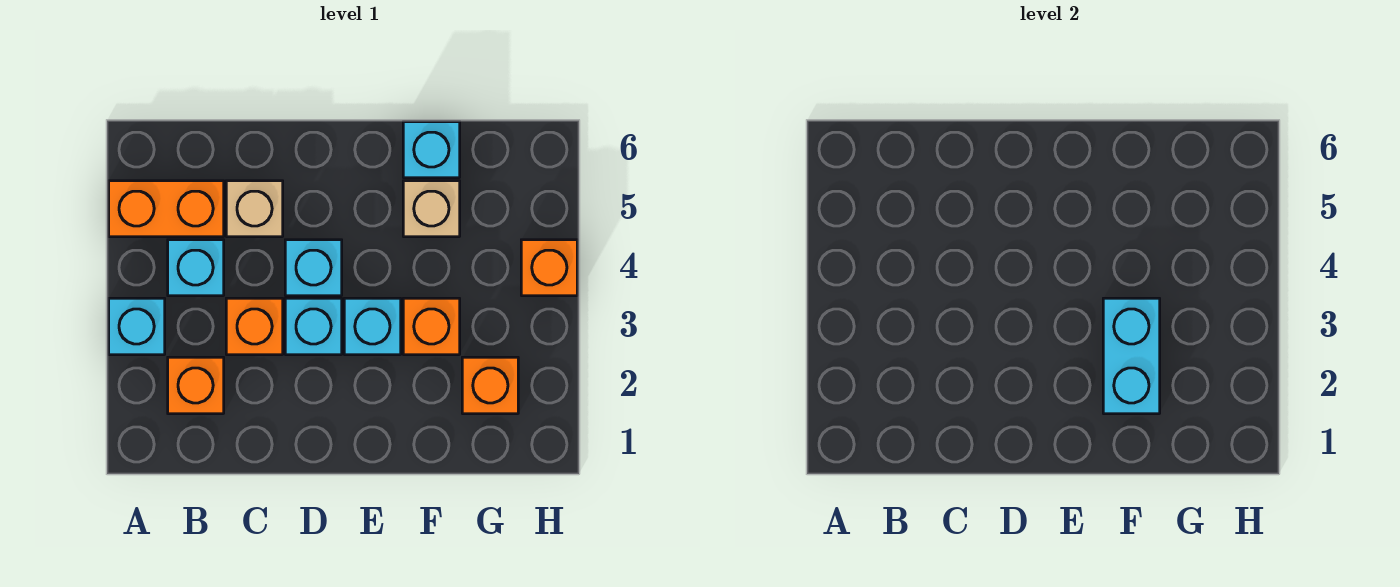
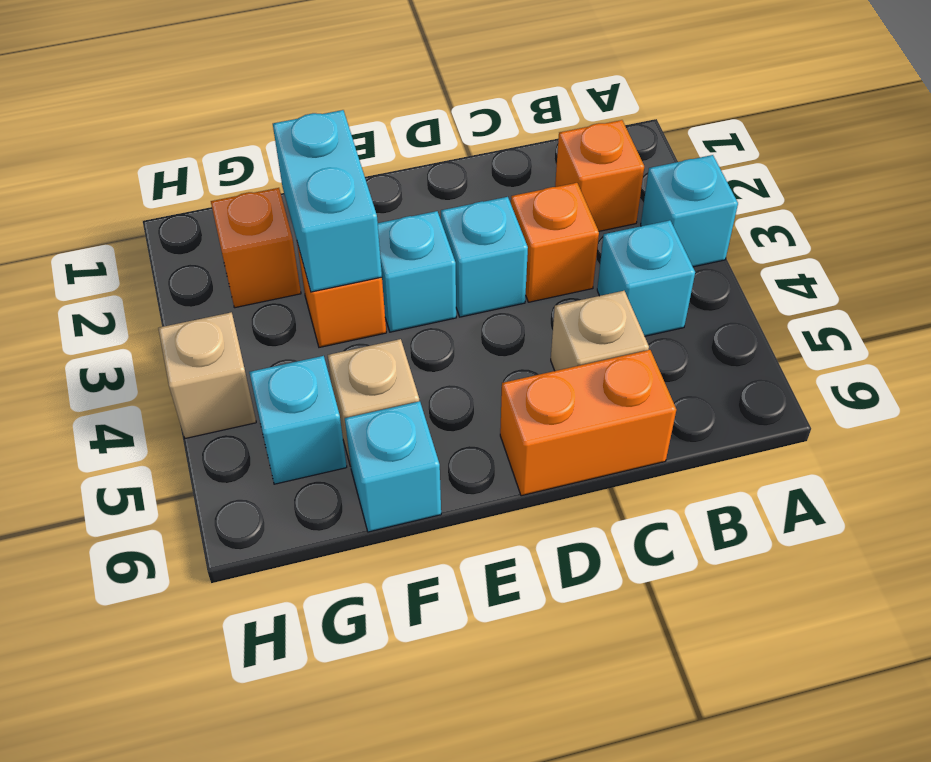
orange brick A5:B5 level 1 -> orange brick C6:D6 level 1
cyan brick D4 level 1 -> cyan brick G5 level 1
orange brick H4 level 1 -> tan brick H4 level 1

